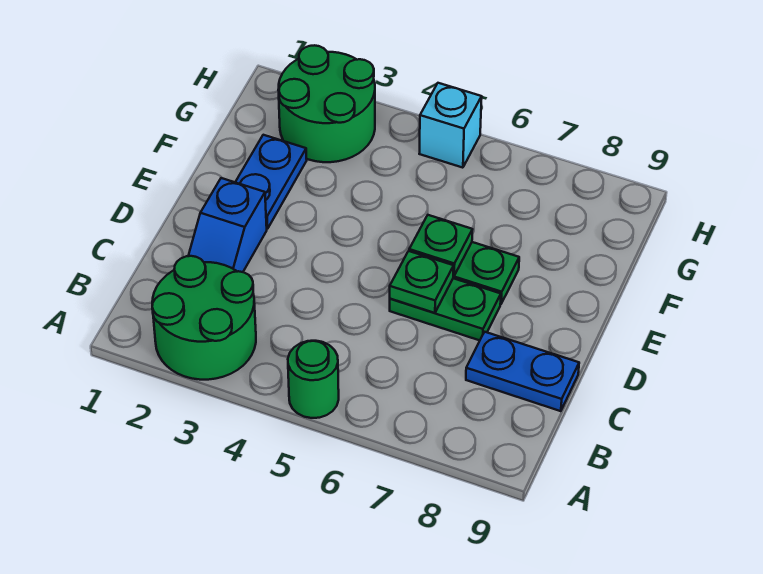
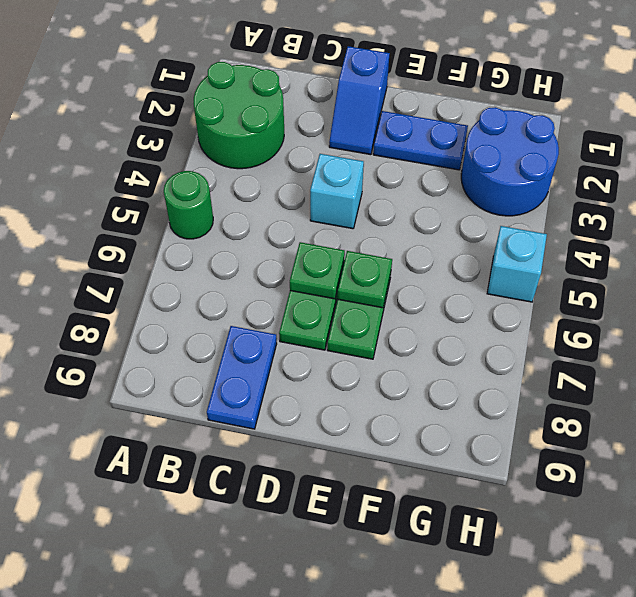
blue slope C2:D2 level 1 top D -> blue slope D1:D2 level 1 top 1
none -> cyan brick D4 level 1
green round brick G2:H3 level 1 -> blue round brick G2:H3 level 1

